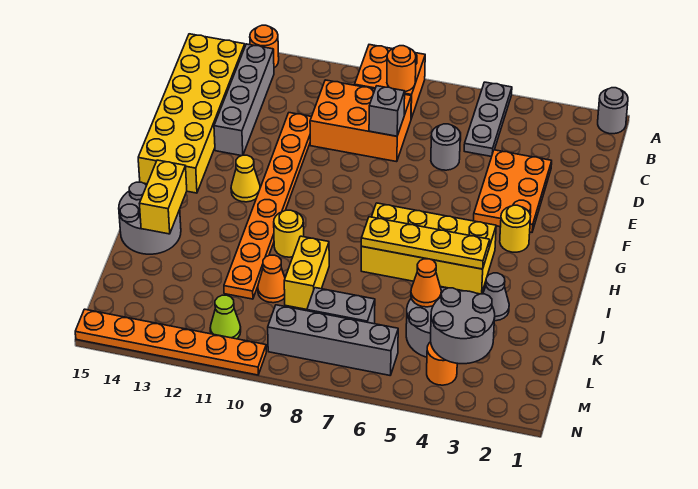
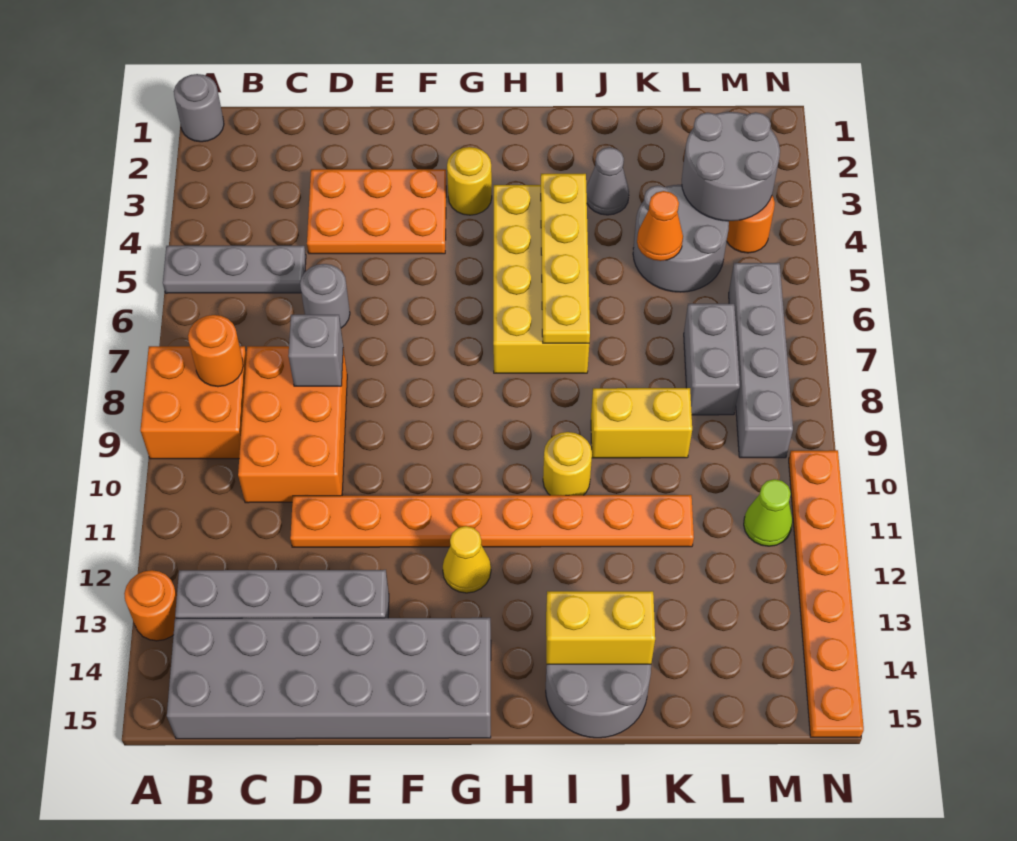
yellow brick B14:G15 level 1 -> grey brick B14:G15 level 1
orange cone K10 level 1 -> none

